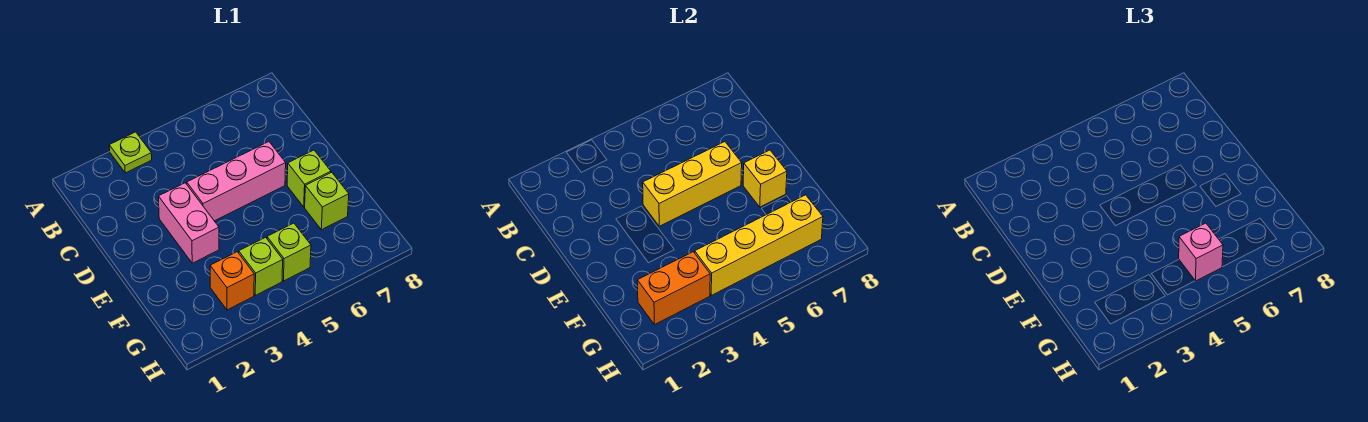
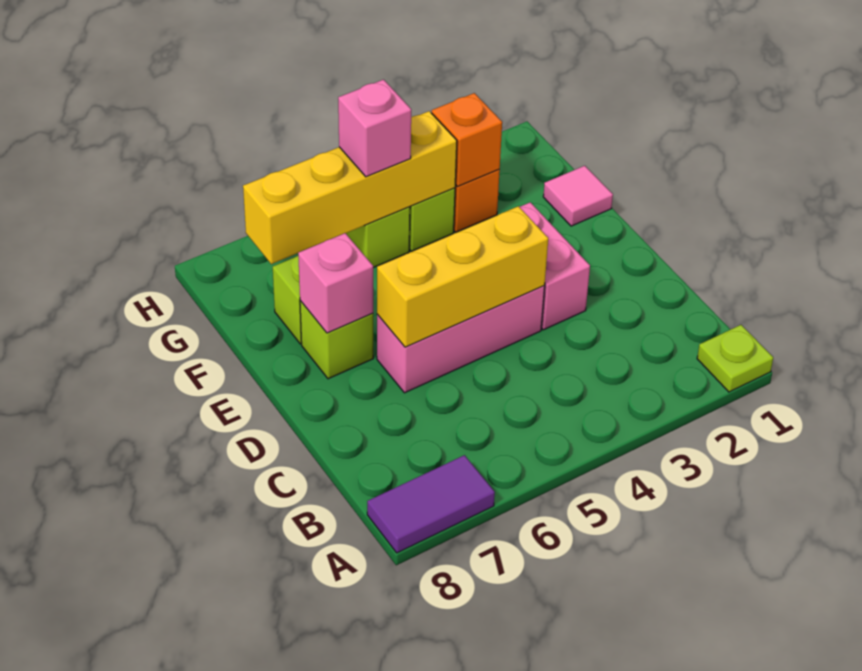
lime plate A3 level 1 -> lime plate A1 level 1
none -> purple tile A7:A8 level 1
yellow brick E7 level 2 -> pink brick E7 level 2
none -> pink tile F1 level 1
orange brick G2:G3 level 2 -> orange brick G3 level 2

